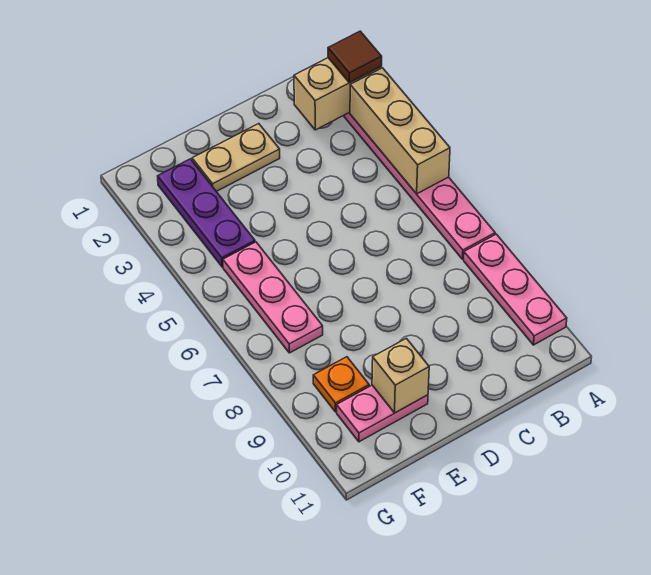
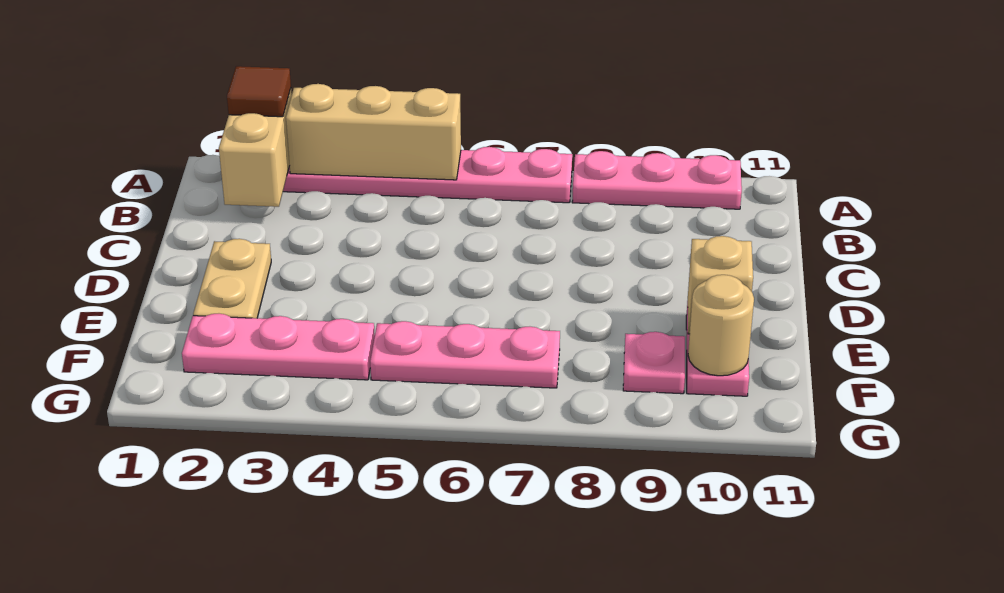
purple plate F2:F4 level 1 -> pink plate F2:F4 level 1
orange plate F9 level 1 -> pink plate F9 level 1
none -> tan round brick F10 level 2

